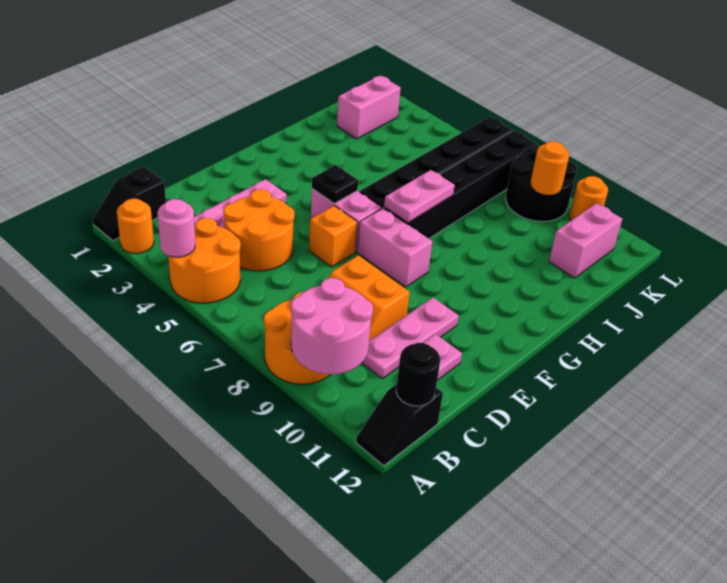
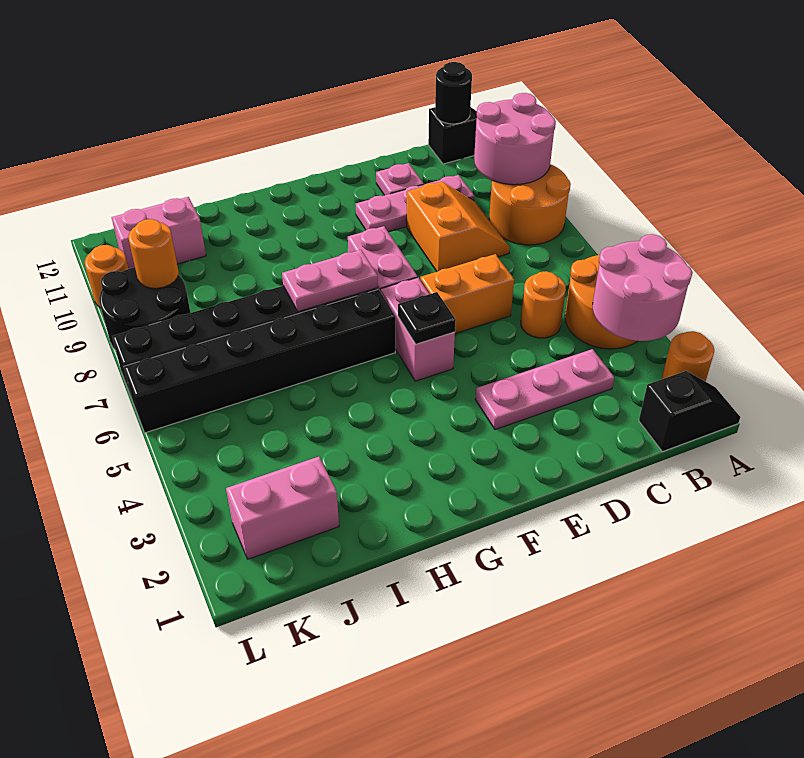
pink round brick A4 level 2 -> pink round brick A3:B4 level 2
orange round brick C4:D5 level 1 -> orange round brick C5 level 1
orange brick E6 level 1 -> orange brick D6:E6 level 1

